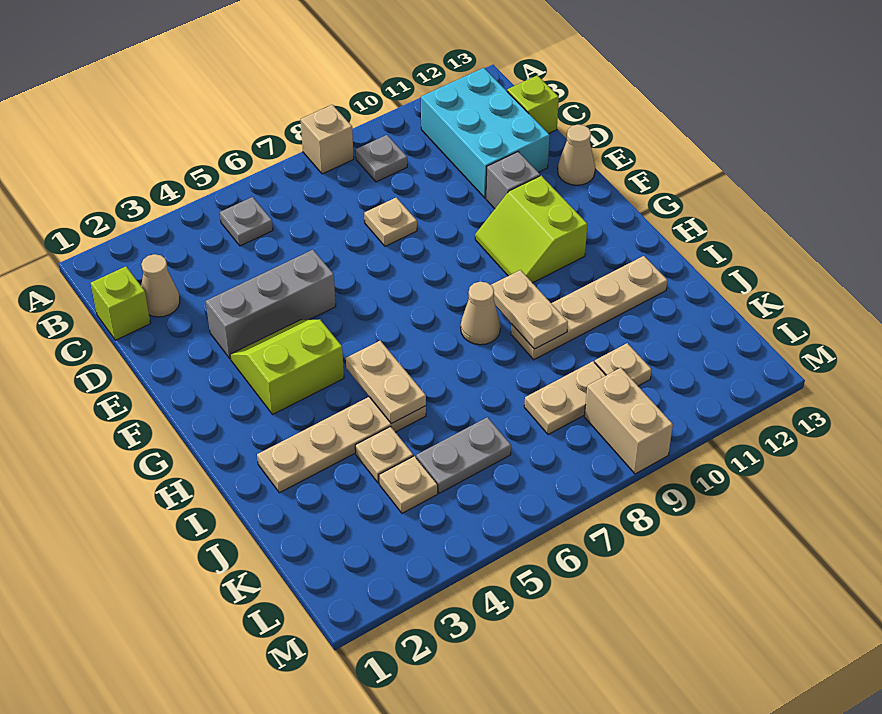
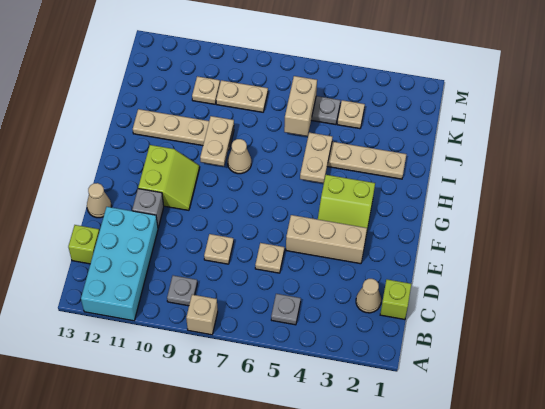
cyan brick B11:D12 level 1 -> cyan brick A11:D12 level 1
grey brick E3:E5 level 1 -> tan brick E3:E5 level 1
tan plate J4 level 1 -> tan plate D6 level 1
tan brick L9:M9 level 1 -> tan brick J6:K6 level 2

